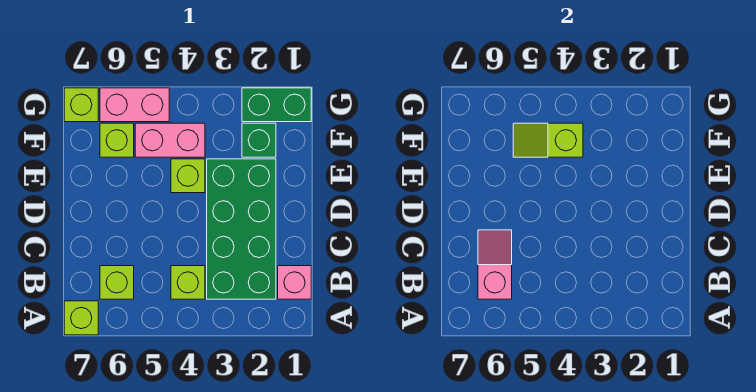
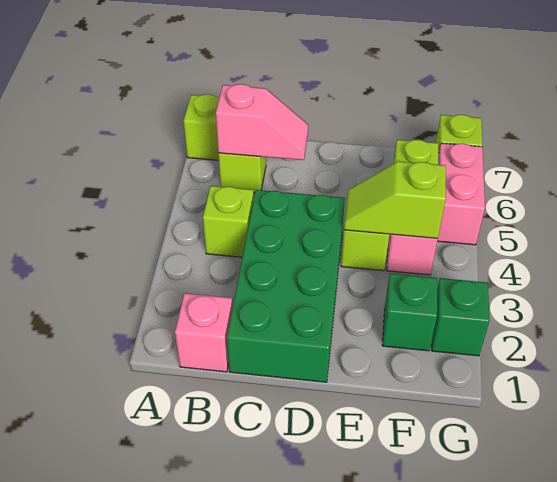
green brick B2:E3 level 1 -> green brick C1:D4 level 1
lime slope F4:F5 level 2 top 4 -> lime slope E4:F4 level 2 top F
green brick G1:G2 level 1 -> green brick G2 level 1

